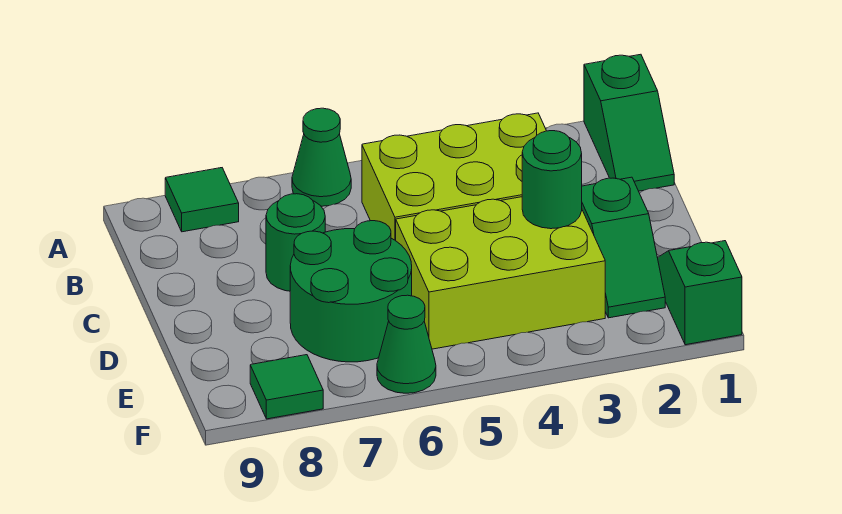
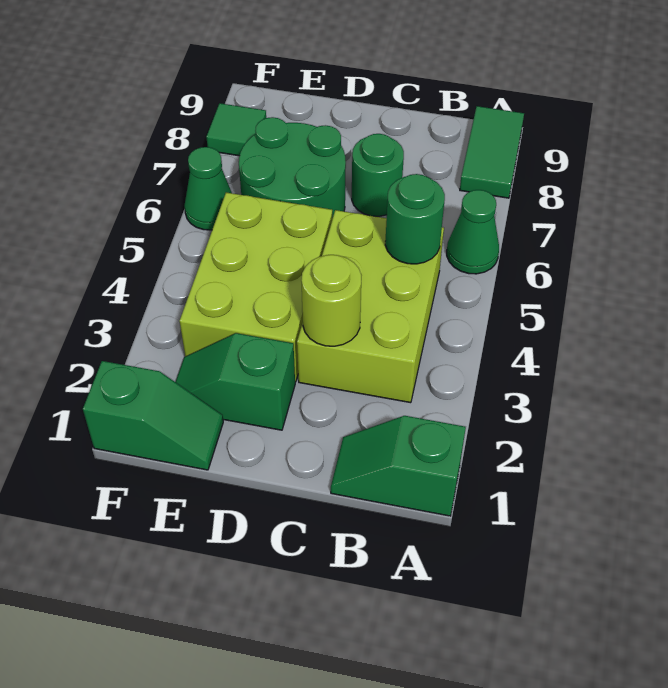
green tile A8 level 1 -> green tile A8:A9 level 1
none -> lime round brick C3 level 2
green round brick D3 level 2 -> green round brick B5 level 2

